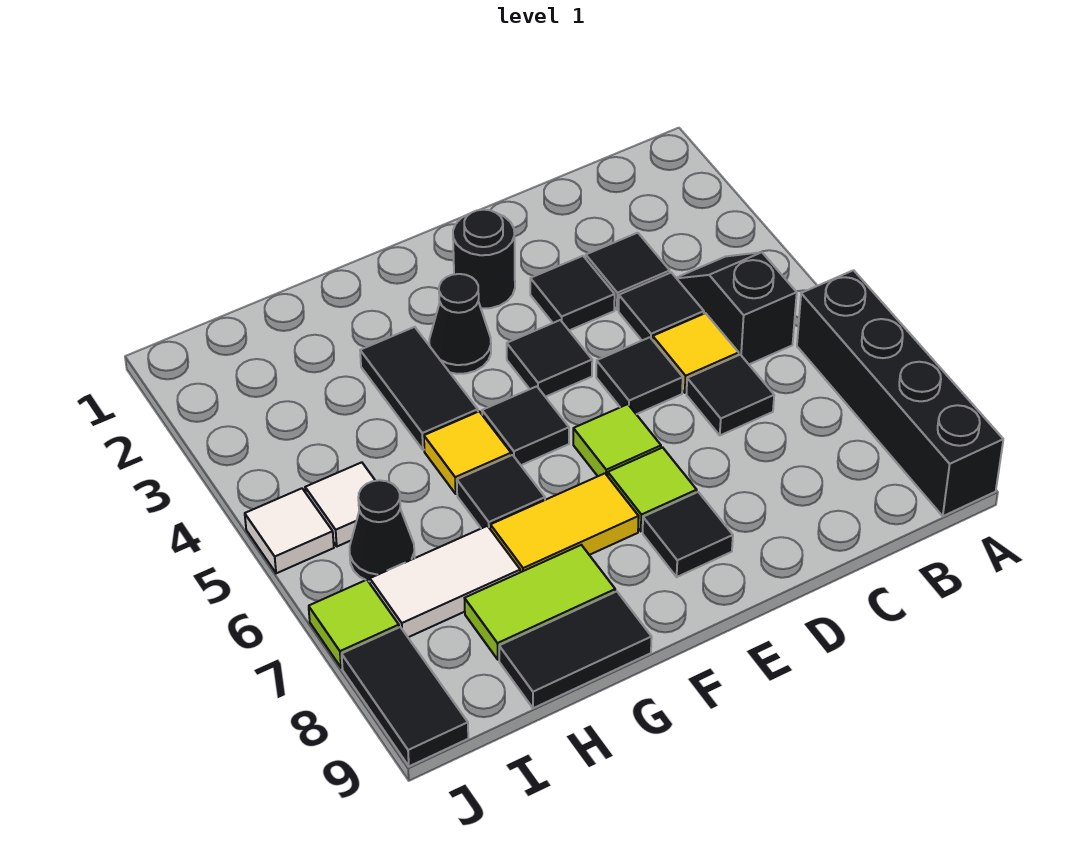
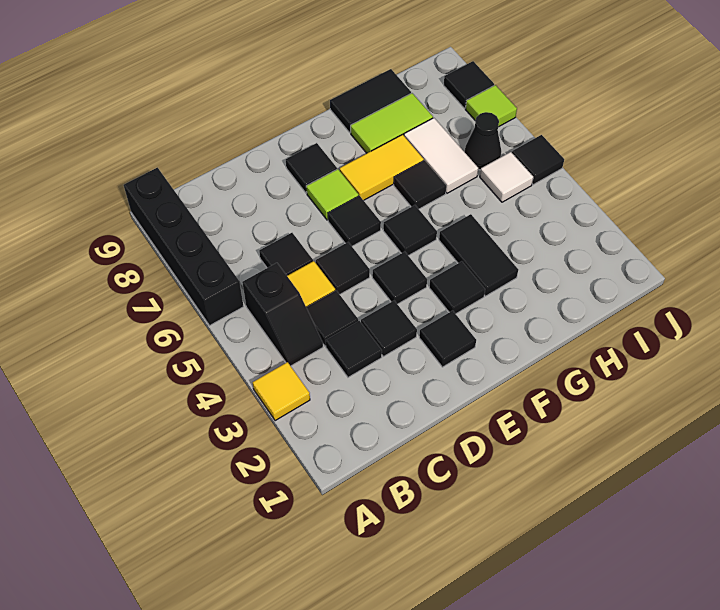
black round brick E2 level 1 -> black tile E2 level 1
lime tile E6 level 1 -> black tile E6 level 1
black cone F3 level 1 -> black tile F3 level 1
yellow tile G5 level 1 -> yellow tile A3 level 1
white tile H7:I7 level 1 -> white tile H6:H7 level 1
white tile J5 level 1 -> black tile J5 level 1
black tile J8:J9 level 1 -> black tile J8 level 1

